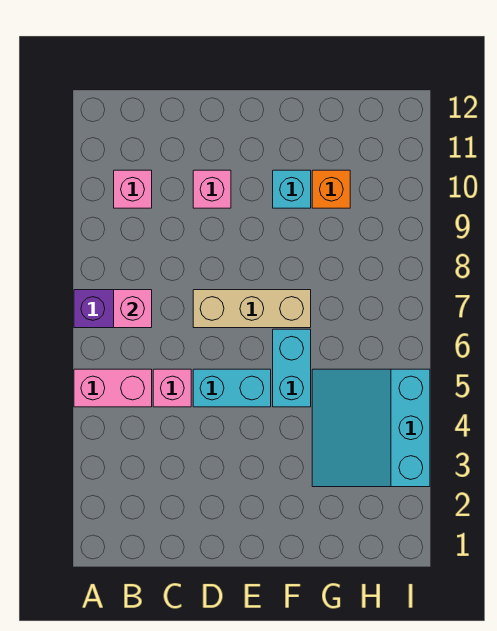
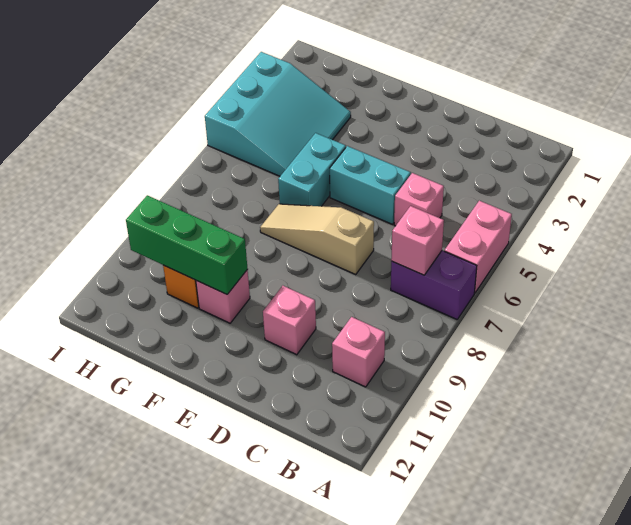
pink brick A5:B5 level 1 -> pink brick A5:A6 level 1
tan brick D7:F7 level 1 -> tan slope D7:F7 level 1 top D
cyan brick F10 level 1 -> pink brick F10 level 1
none -> green brick F10:H10 level 2

